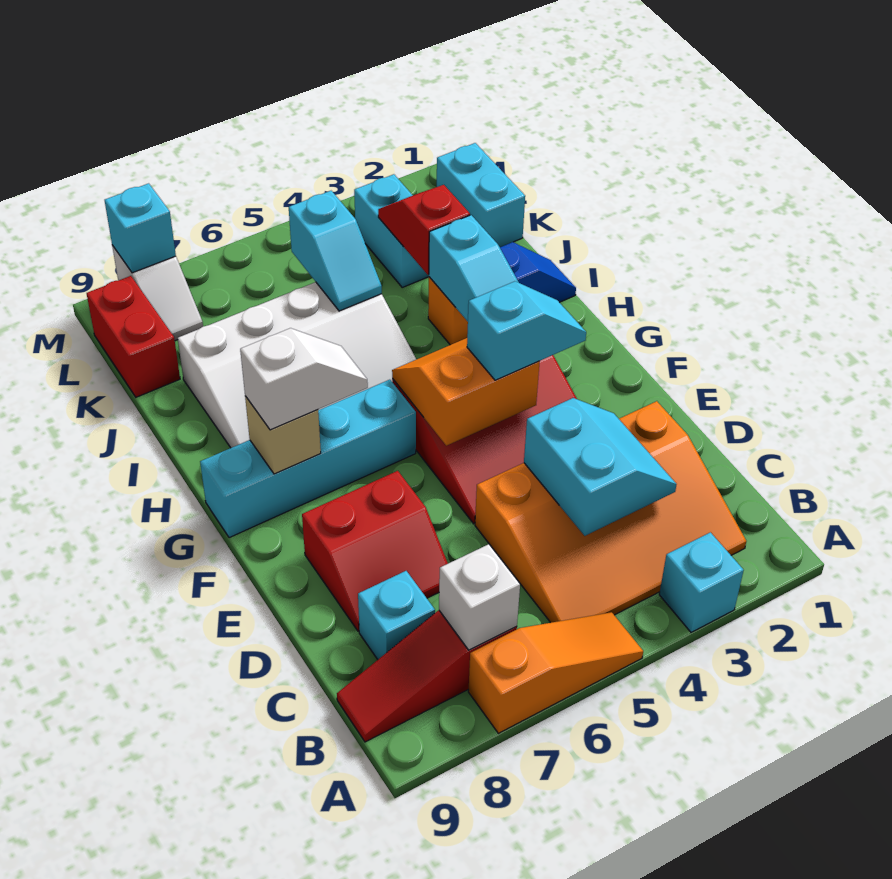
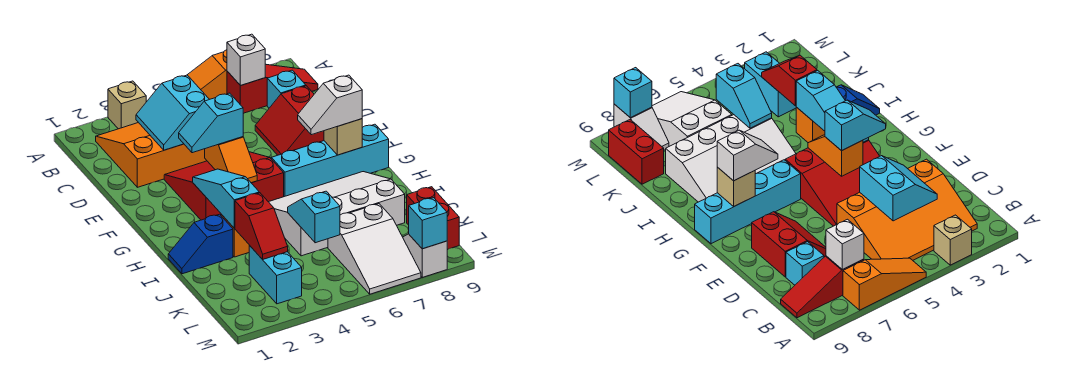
cyan brick A3 level 1 -> tan brick A3 level 1
red slope D7:E8 level 1 top E -> red slope D7:E8 level 1 top 8
orange slope F4:G5 level 2 top F -> orange slope F4:G4 level 2 top F
cyan brick K1:L1 level 1 -> none
none -> white slope K6:M7 level 1 top K

